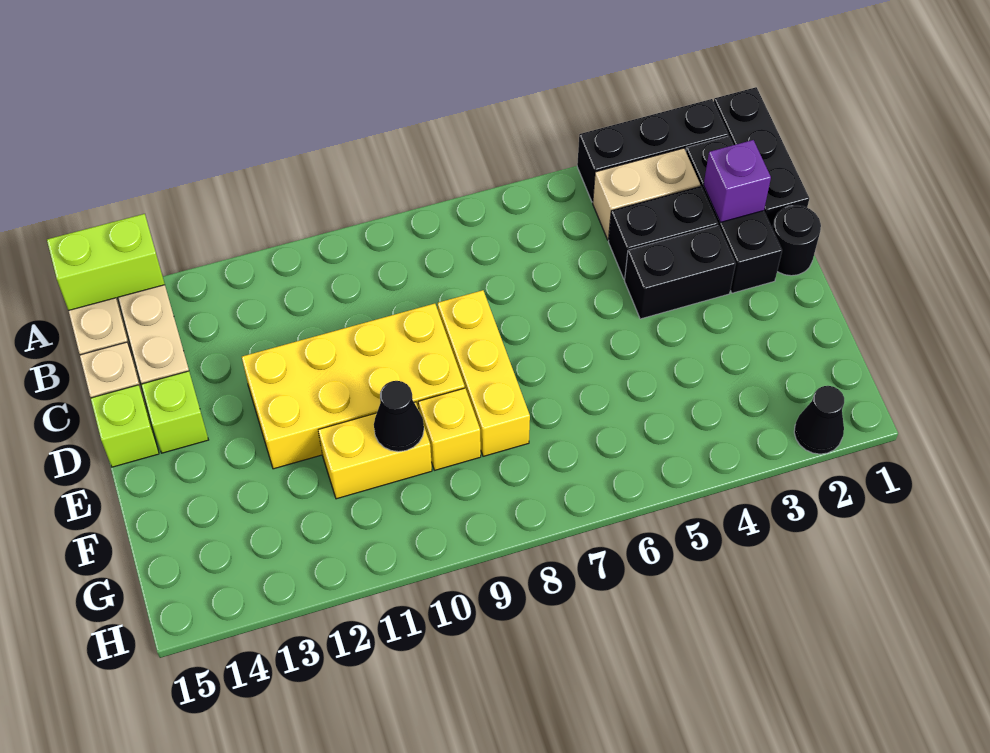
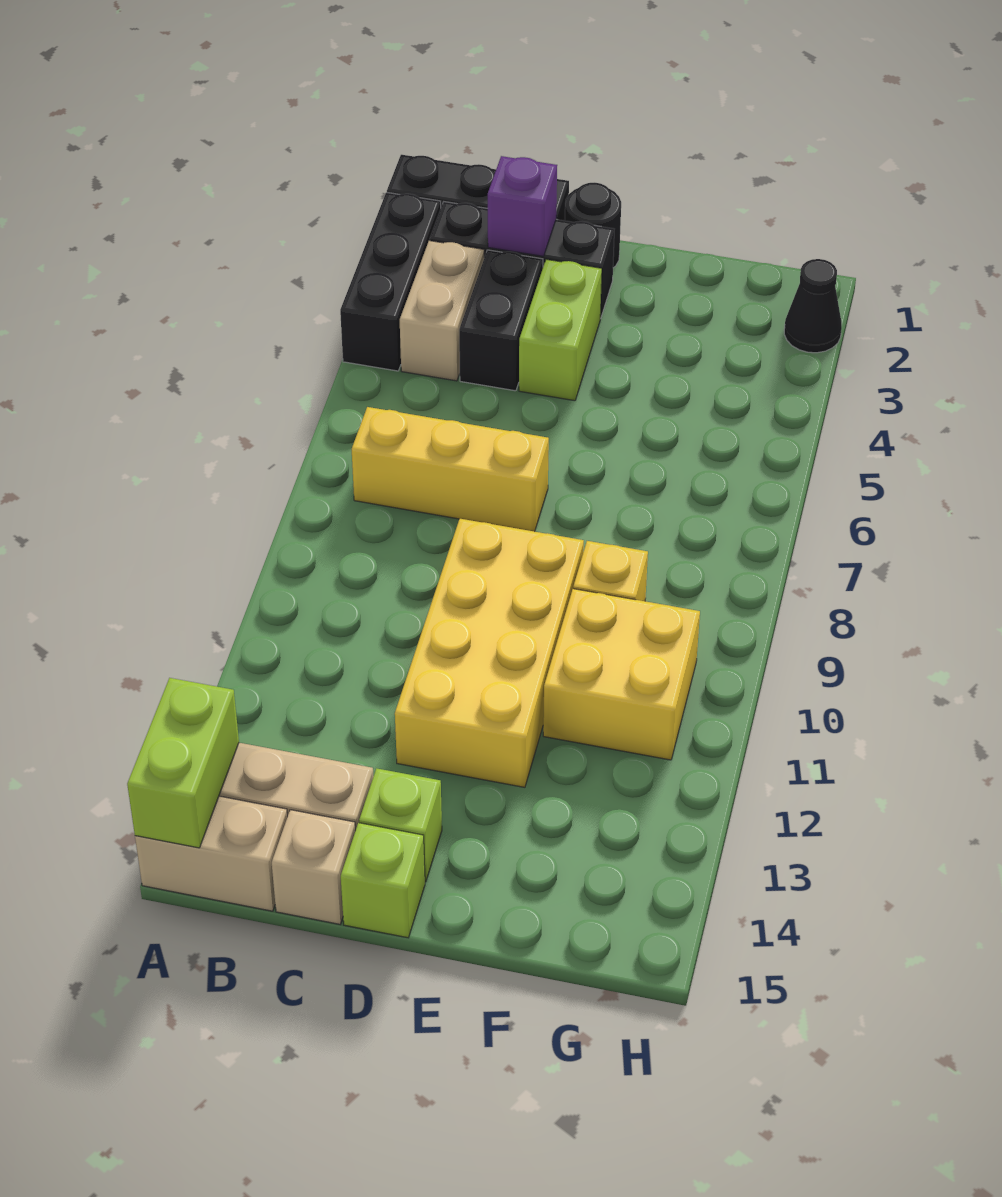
black brick D3:D4 level 1 -> lime brick D3:D4 level 1
yellow brick D8:F8 level 1 -> yellow brick B7:D7 level 1
yellow brick F10:F11 level 1 -> yellow brick F10:G11 level 1
black cone F10 level 2 -> none

